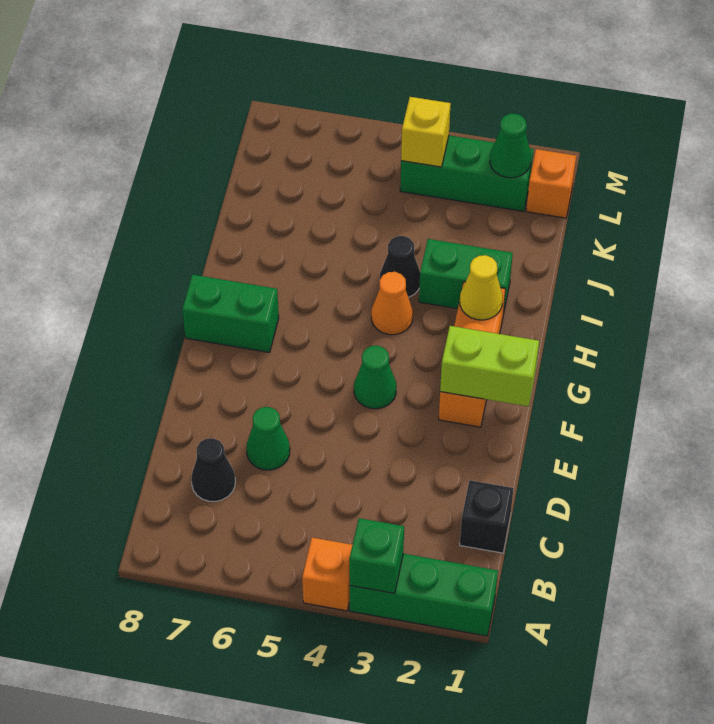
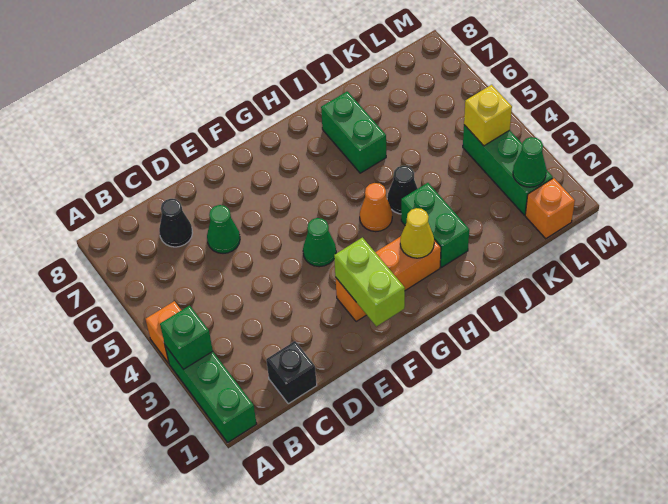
green brick G7:G8 level 1 -> green brick I6:I7 level 1

